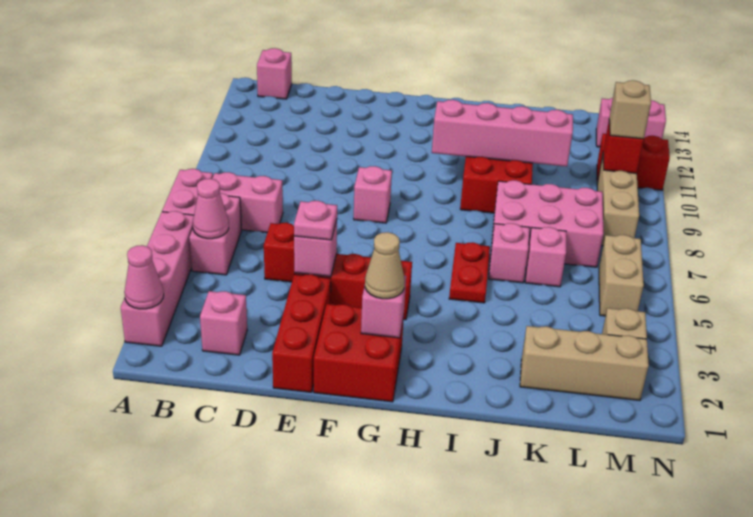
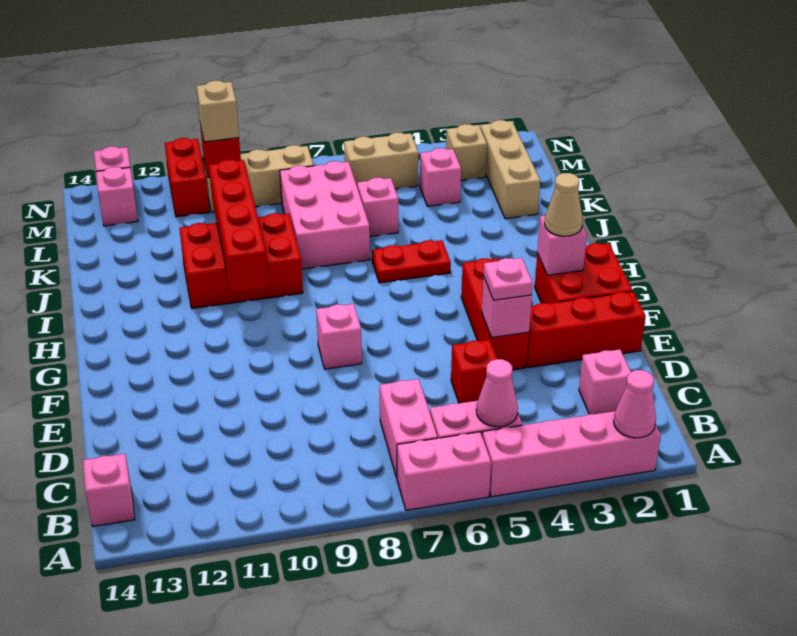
pink brick H10:K10 level 2 -> red brick H10:K10 level 2
pink brick J6 level 1 -> pink brick L4 level 1

